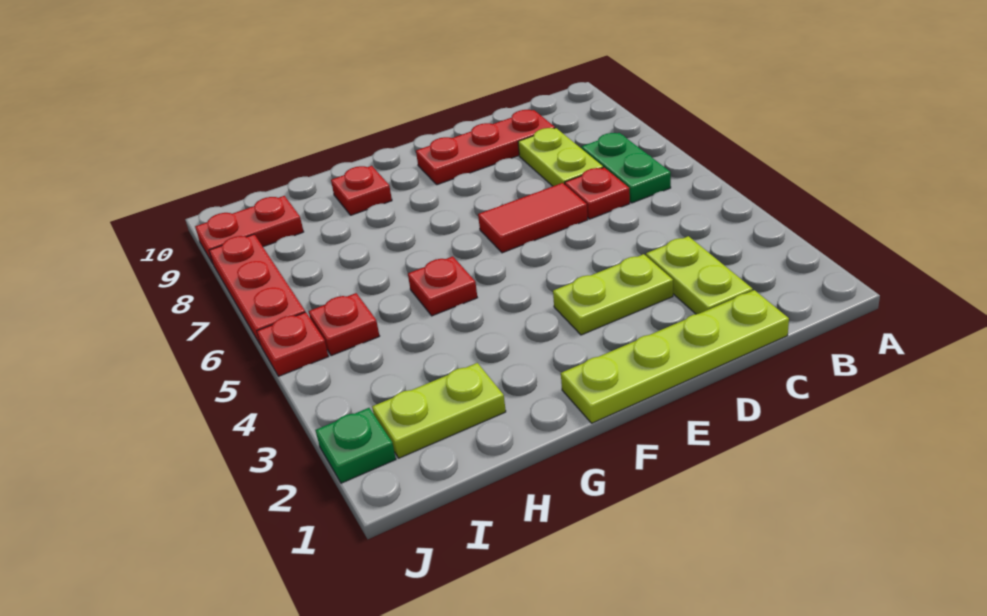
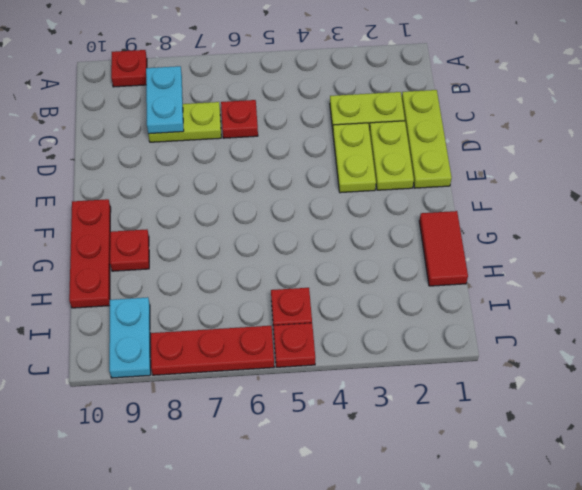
green plate B6:B7 level 1 -> none
none -> cyan plate B8:C8 level 2
lime plate C1:F1 level 1 -> lime plate C1:E1 level 1
red plate C9:E9 level 1 -> red plate F10:H10 level 1
red tile D6:E6 level 1 -> red tile G1:H1 level 1
red plate G5 level 1 -> red plate A9 level 1
lime plate H2:I2 level 1 -> lime plate D2:E2 level 1
red plate I9:J9 level 1 -> cyan plate I9:J9 level 1
green plate J2 level 1 -> none

